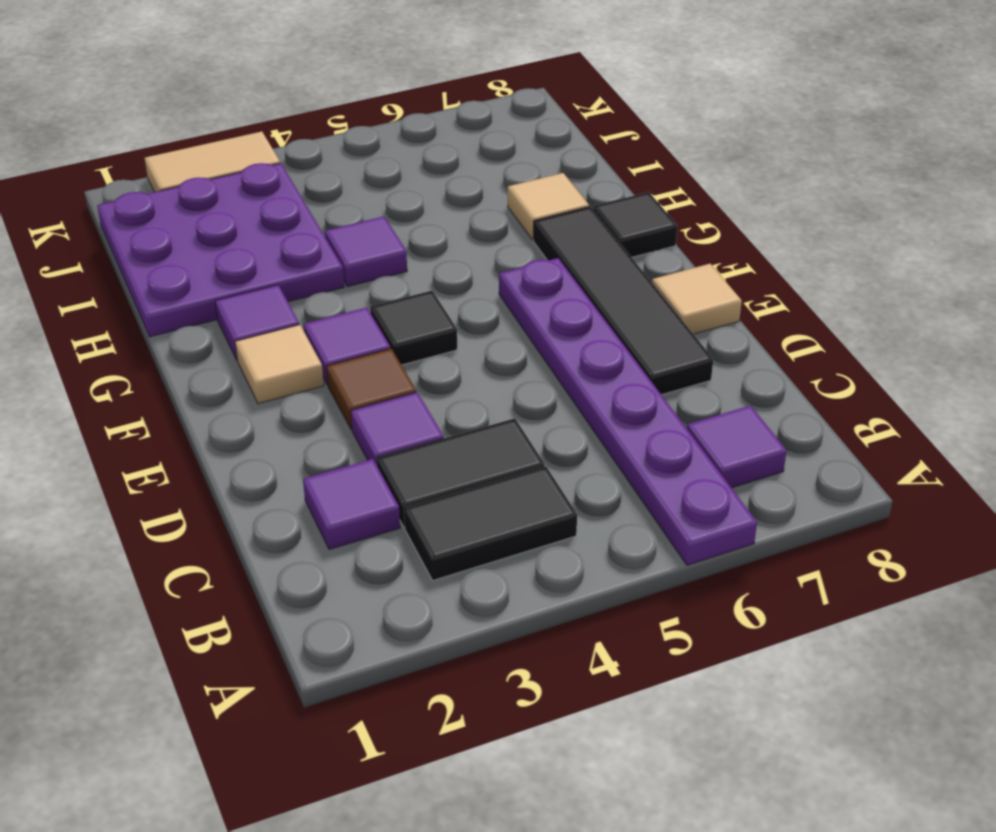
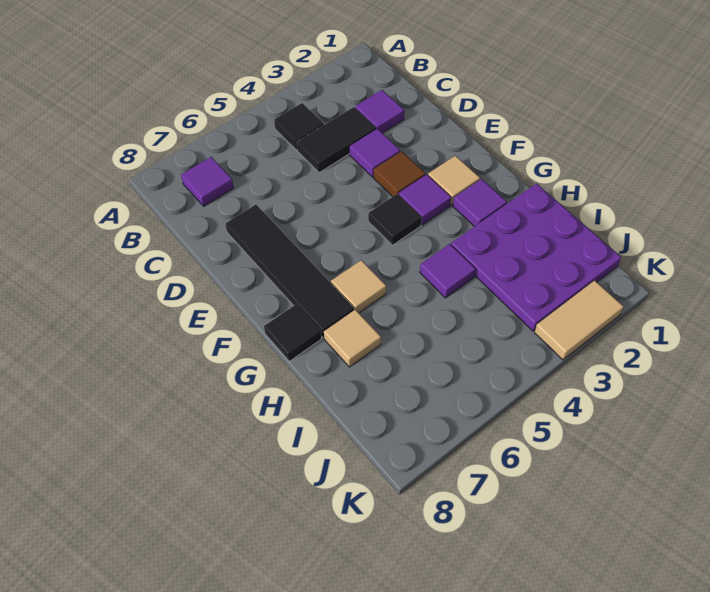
purple plate A6:F6 level 1 -> none
black tile B3:B4 level 1 -> black tile B4 level 1
tan tile E8 level 1 -> tan tile G6 level 1

